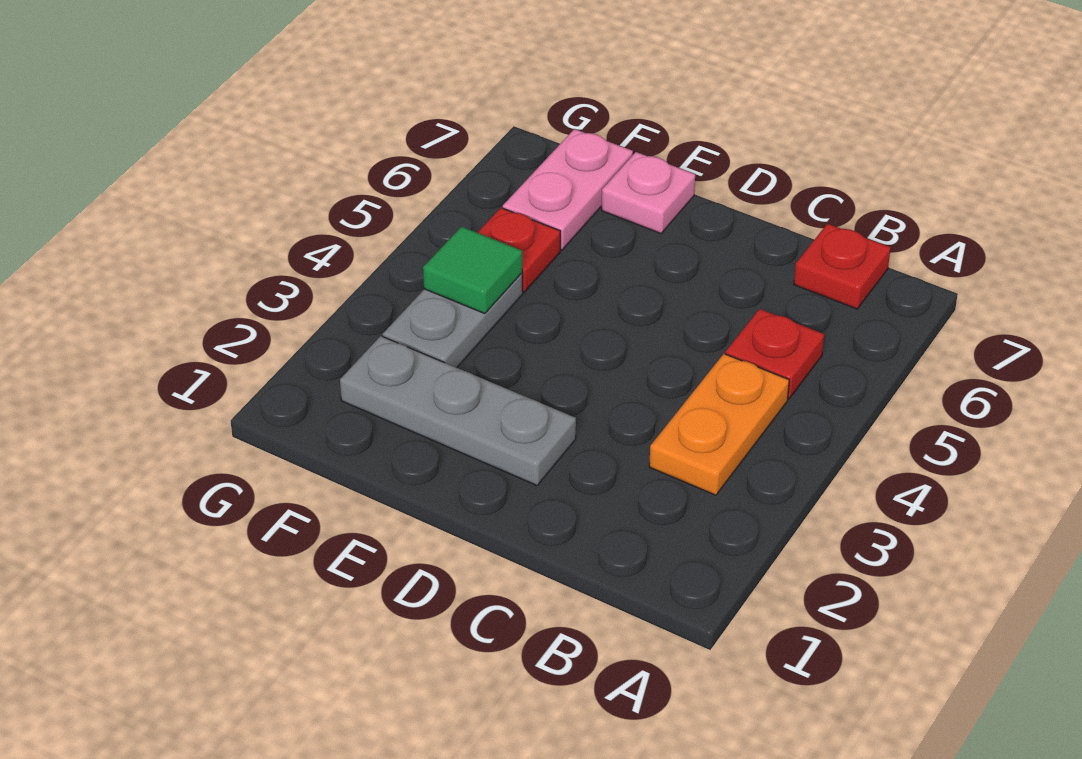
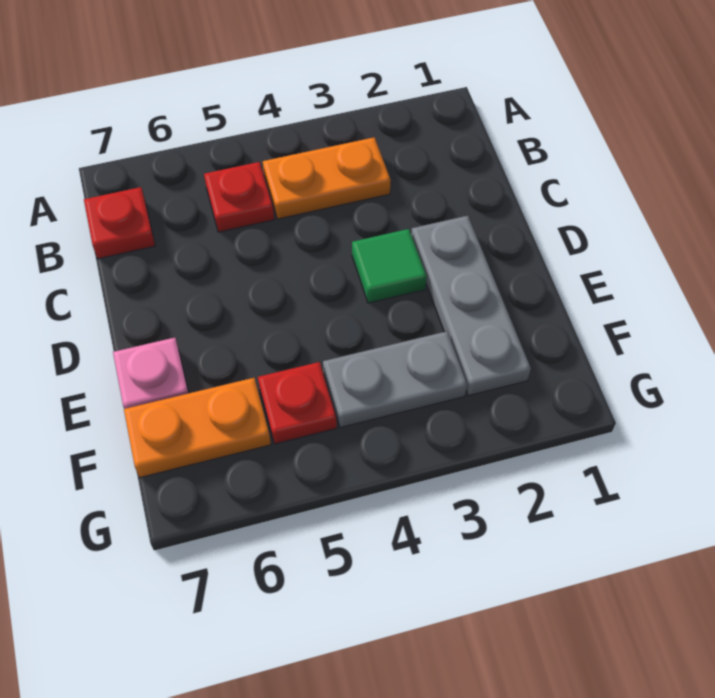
green tile F4 level 2 -> green tile D3 level 1
pink plate F6:F7 level 1 -> orange plate F6:F7 level 1

